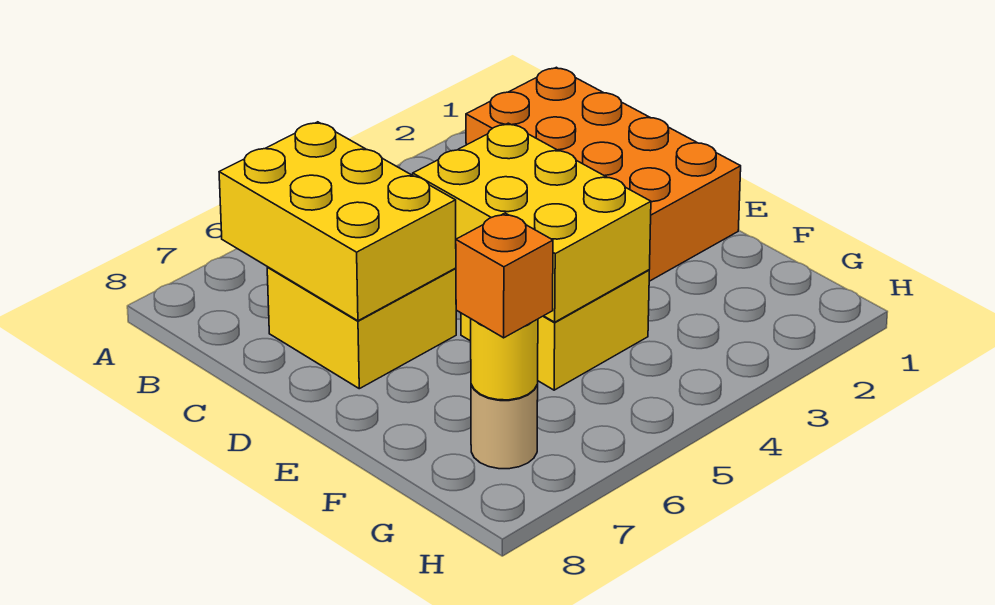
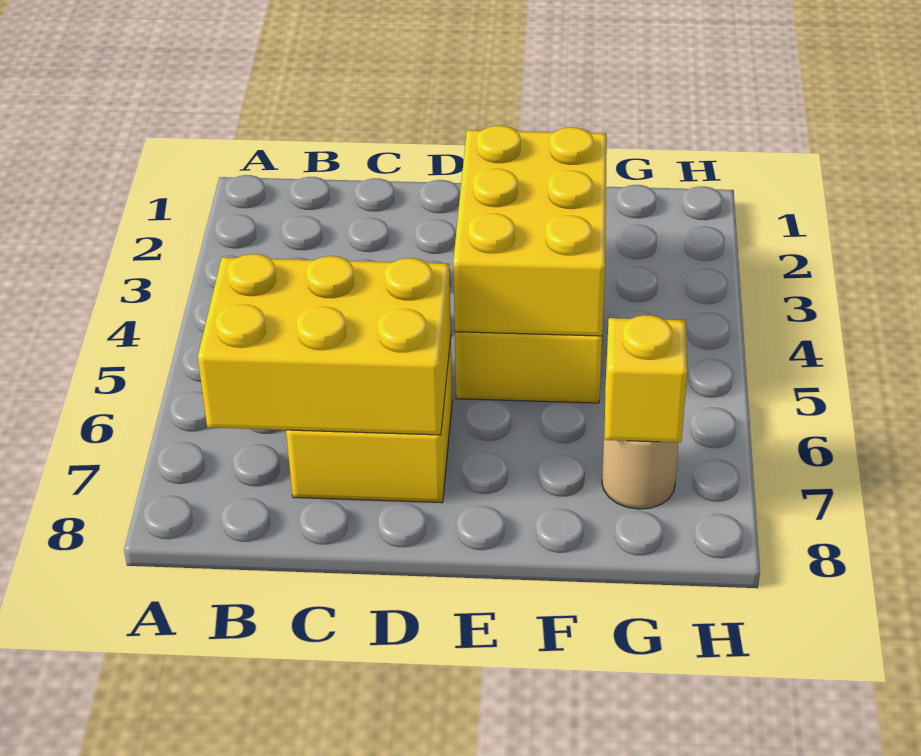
orange brick B1:E2 level 1 -> none
yellow brick D4:F5 level 2 -> yellow brick E3:F5 level 2
yellow round brick G7 level 2 -> yellow brick G7 level 2
orange brick G7 level 3 -> none

